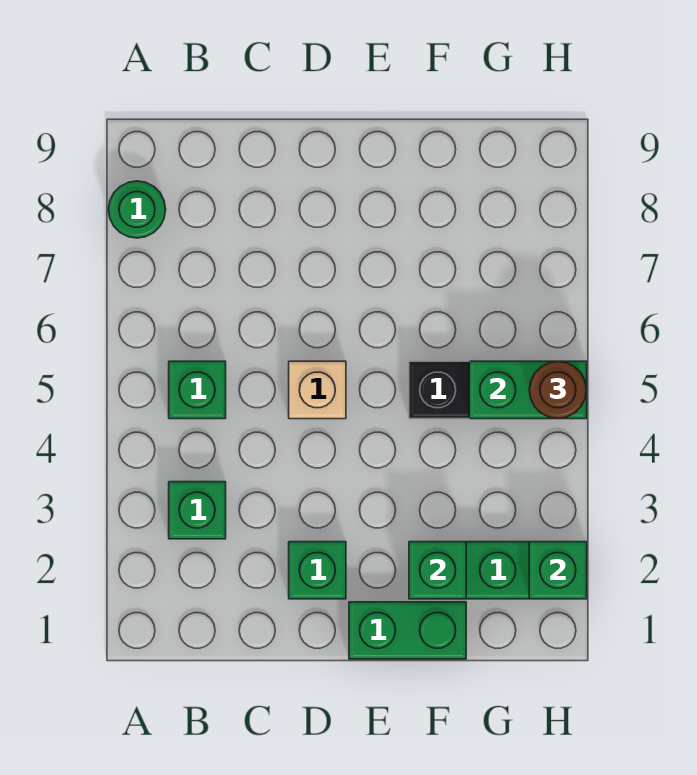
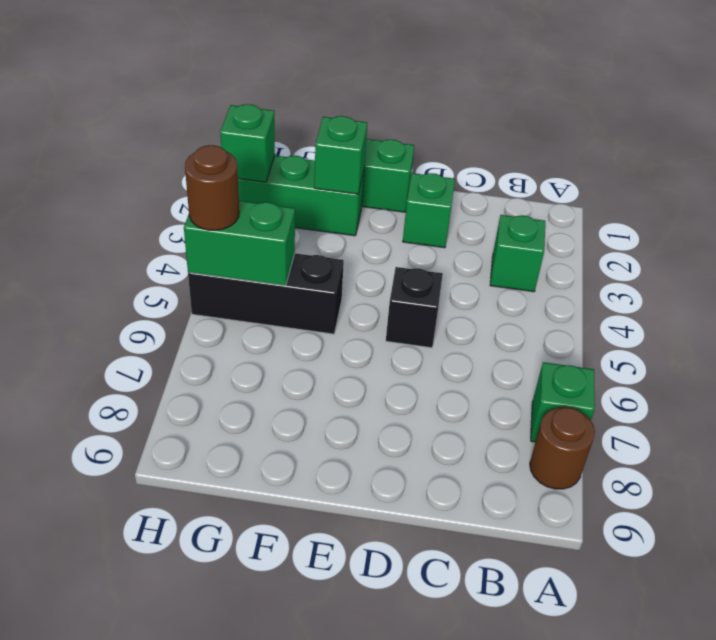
green round brick A8 level 1 -> brown round brick A8 level 1
green brick B5 level 1 -> green brick A7 level 1
tan brick D5 level 1 -> black brick D5 level 1

